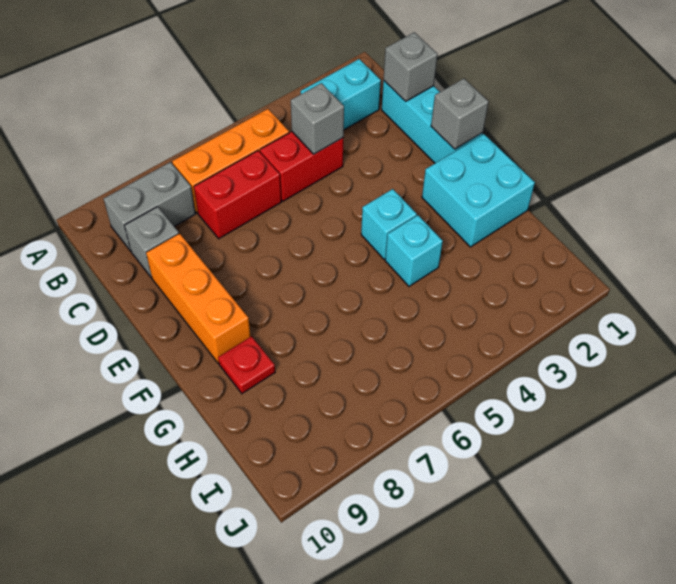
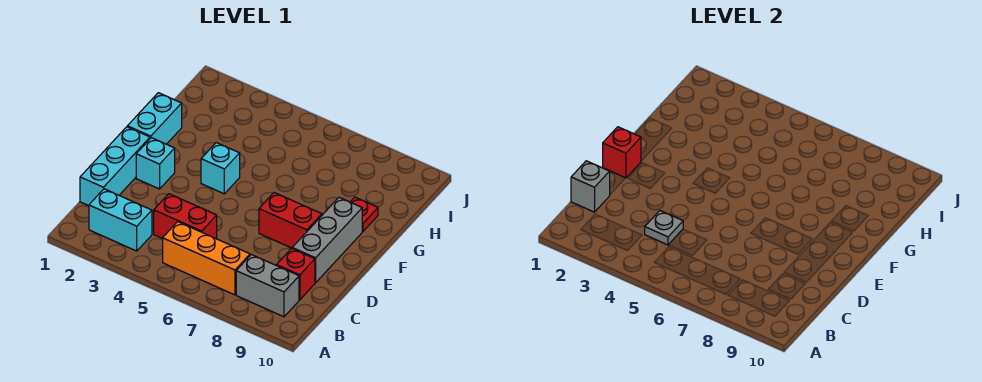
grey brick C4 level 2 -> grey plate C4 level 2
red brick C6:C7 level 1 -> red brick E7:E8 level 1
grey brick C9 level 1 -> red brick C9 level 1
orange brick D9:F9 level 1 -> grey brick D9:F9 level 1
grey brick E1 level 2 -> red brick E1 level 2
cyan brick F1:G2 level 1 -> cyan brick F1:G1 level 1
cyan brick G4 level 1 -> cyan brick E2 level 1

